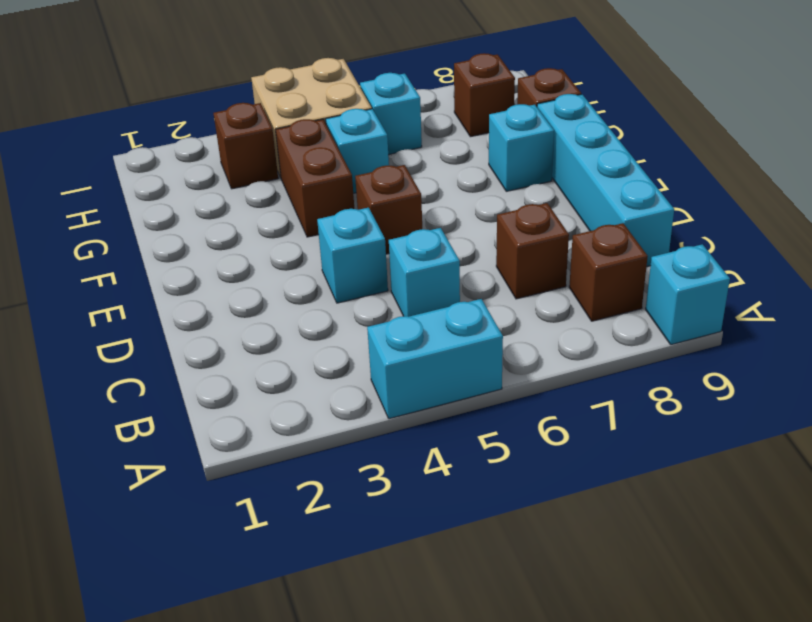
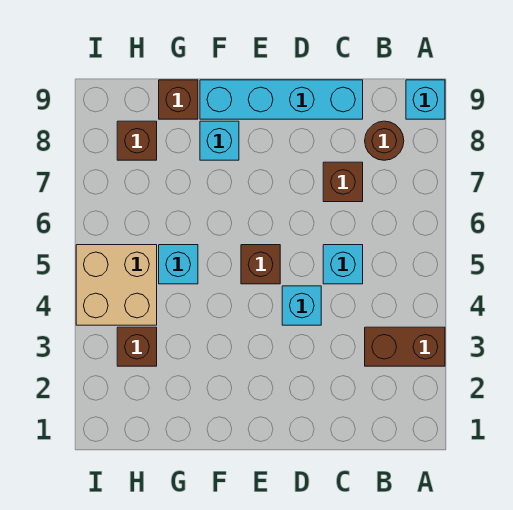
cyan brick A4:A5 level 1 -> none
brown brick B8 level 1 -> brown round brick B8 level 1
brown brick F4:G4 level 1 -> brown brick A3:B3 level 1
cyan brick H6 level 1 -> none

